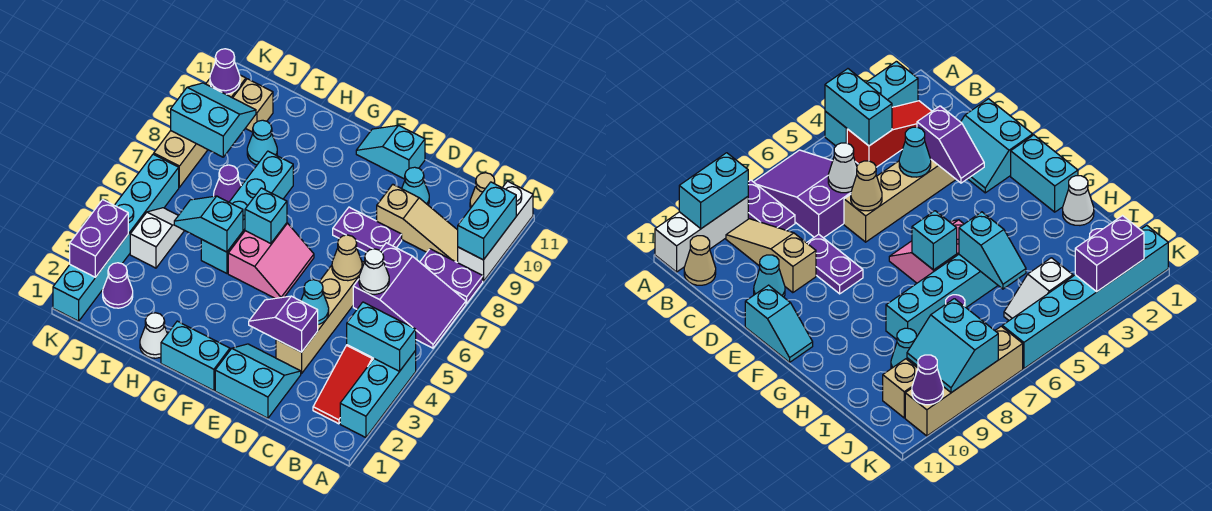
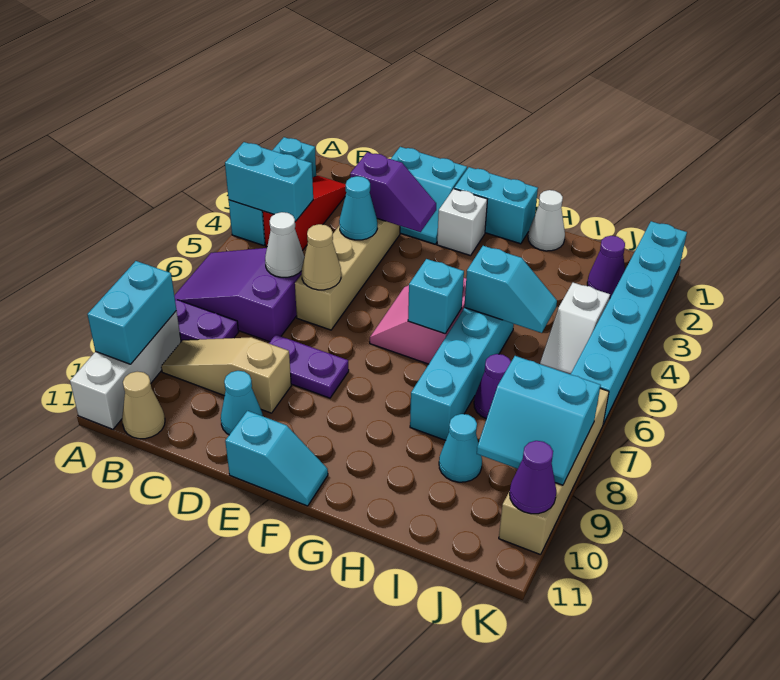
none -> white brick F2 level 1
tan brick J10 level 1 -> none
purple brick K2:K3 level 2 -> none

